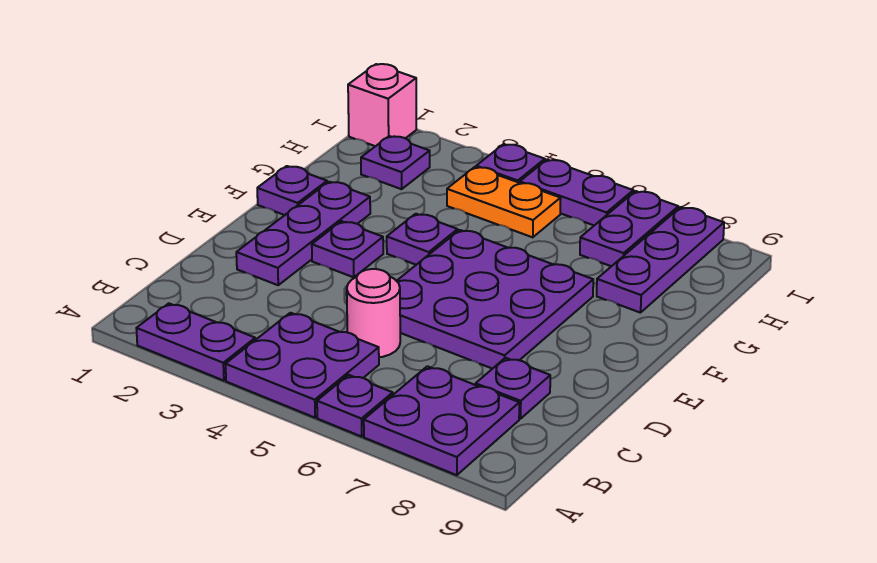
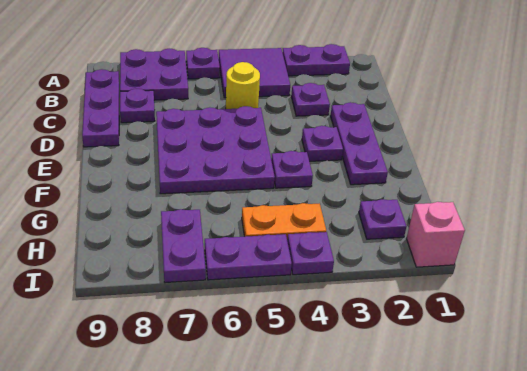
purple plate A4:B5 level 1 -> purple tile A4:B5 level 1
pink round brick C5 level 1 -> yellow round brick C5 level 1
purple plate F1 level 1 -> purple plate C3 level 1
purple plate G8:I8 level 1 -> purple plate B9:D9 level 1

